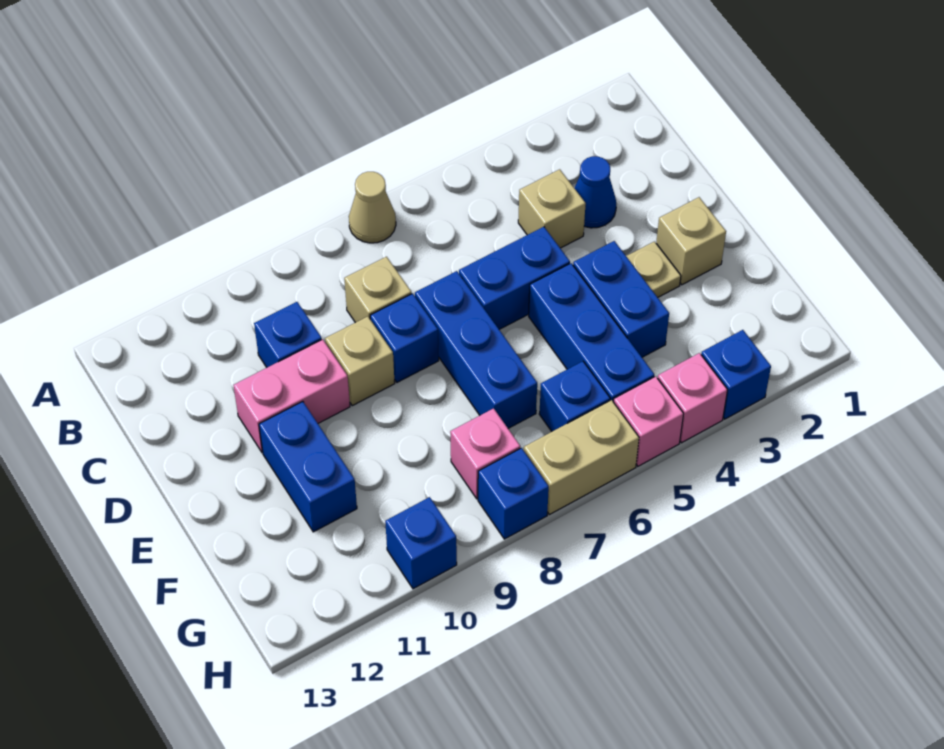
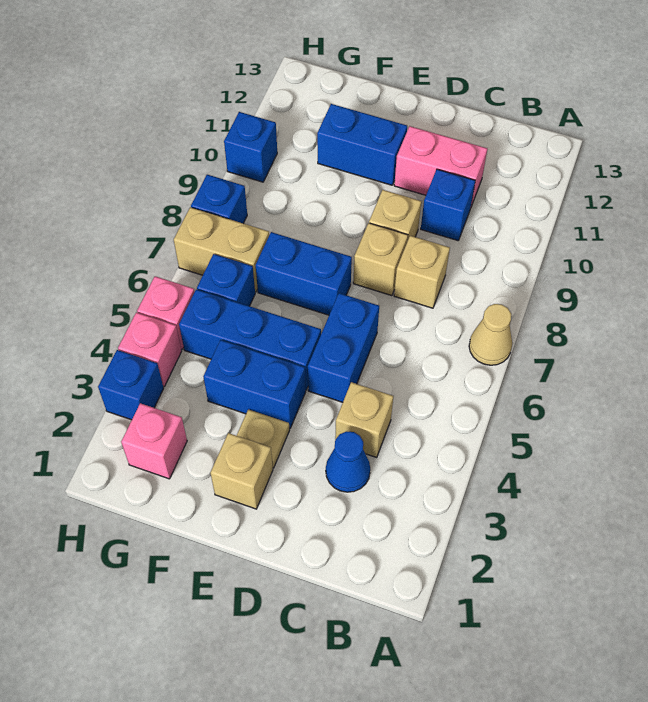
blue brick D7:F7 level 1 -> blue brick E7:F7 level 1
blue brick D8 level 1 -> tan brick D8 level 1
pink brick D10:D11 level 1 -> pink brick C11:D11 level 1
pink brick G8 level 1 -> pink brick G2 level 1
tan brick H6:H7 level 1 -> tan brick G7:H7 level 1

